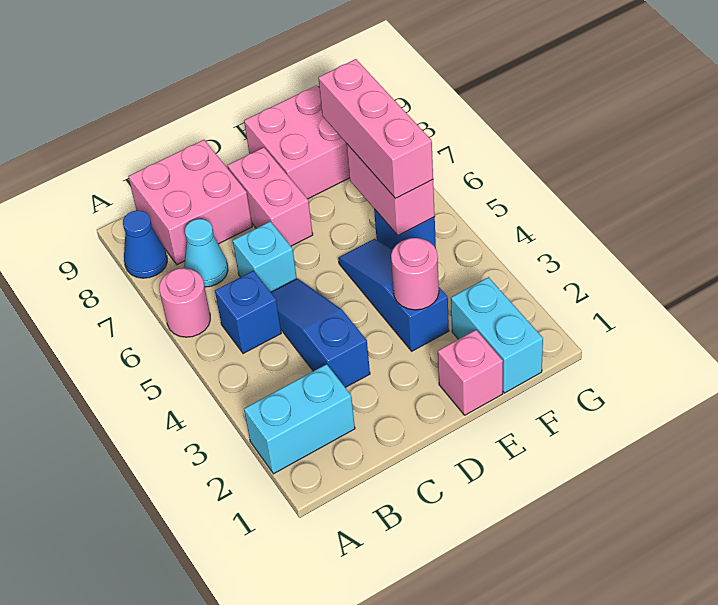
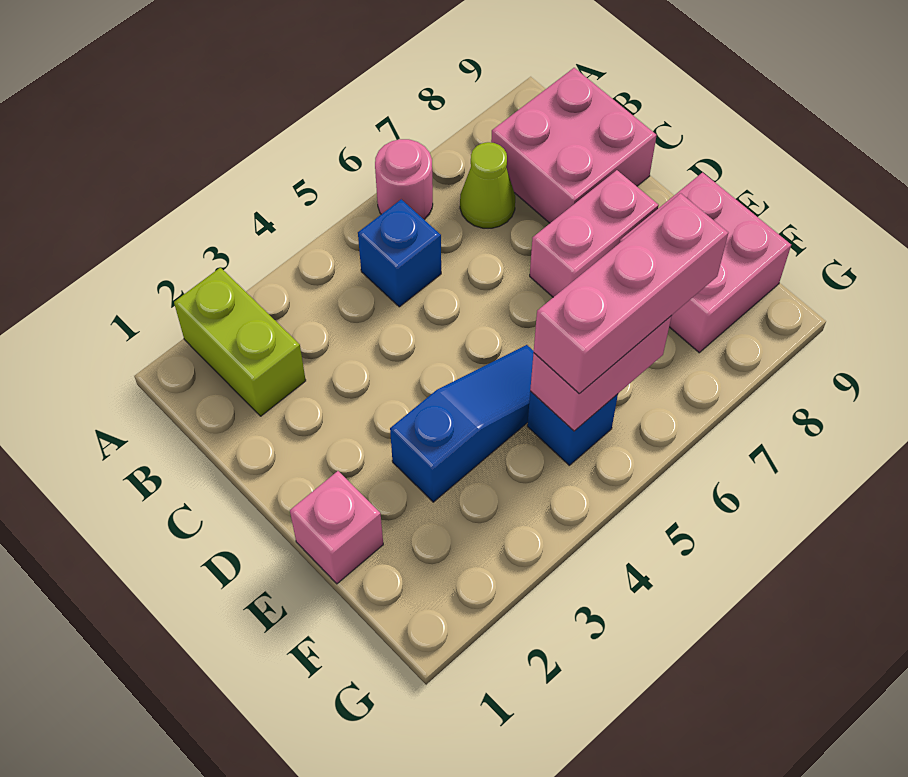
cyan brick A2:B2 level 1 -> lime brick A2:B2 level 1
blue cone A8 level 1 -> none
cyan cone B7 level 1 -> lime cone B7 level 1
blue slope C3:C5 level 1 top 3 -> none
cyan brick C6 level 1 -> none
pink round brick E3 level 2 -> none
cyan brick F1:F2 level 1 -> none

